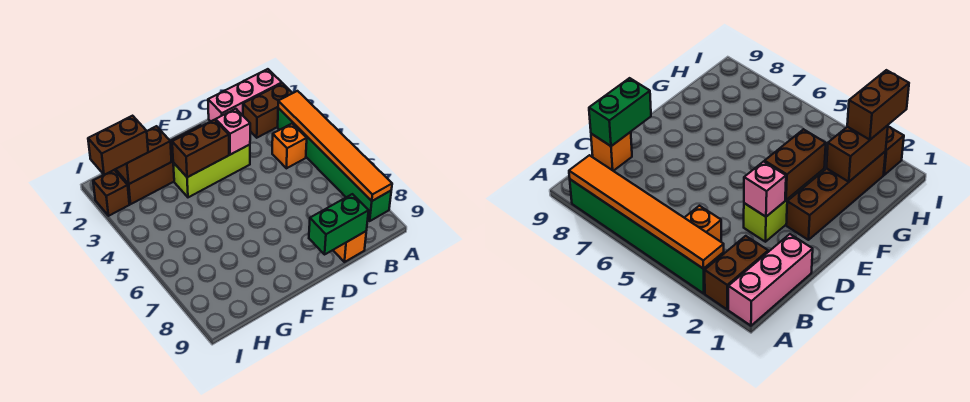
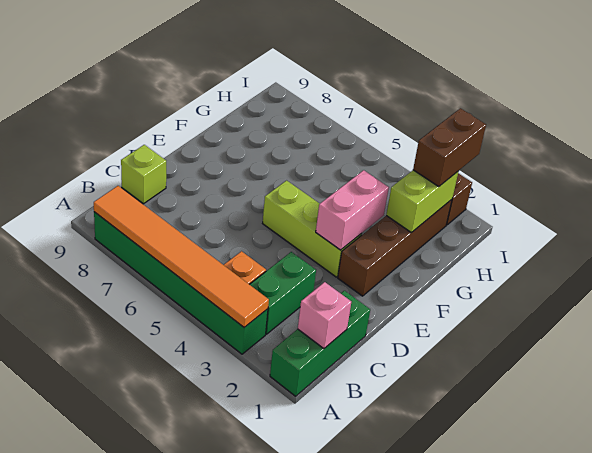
pink brick A1:C1 level 1 -> green brick A1:C1 level 1
brown brick A2:B2 level 1 -> none
orange brick C9 level 1 -> lime brick C9 level 1
green brick C9:D9 level 2 -> green brick B3:C3 level 1
lime brick D3:F3 level 1 -> lime brick E3:E5 level 1
pink brick D3 level 2 -> pink brick B1 level 2
brown brick E3:F3 level 2 -> pink brick E3:F3 level 2
brown brick G2:H2 level 2 -> lime brick G2:H2 level 2

